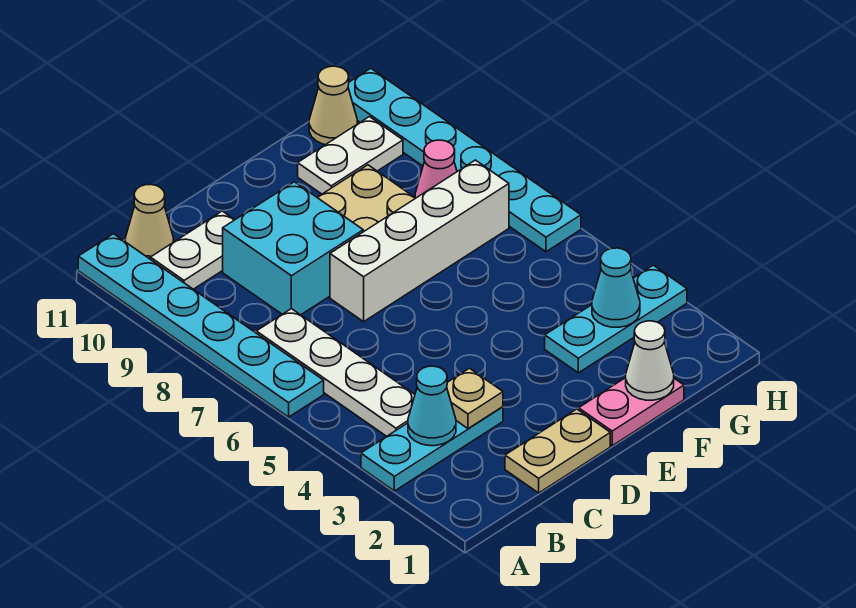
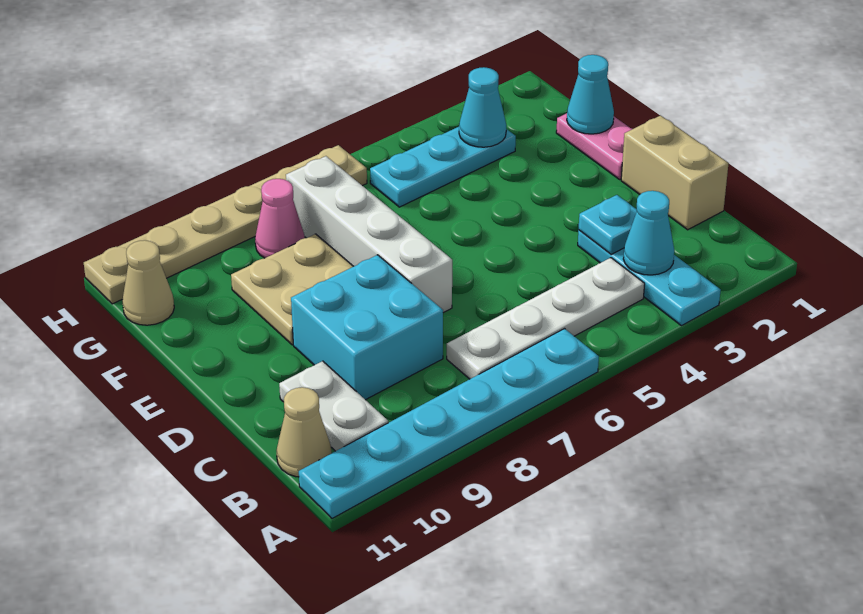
tan plate C1:D1 level 1 -> tan brick C1:D1 level 1
tan plate C3 level 2 -> cyan plate C3 level 2
white cone F1 level 2 -> cyan cone F1 level 2
cyan plate F3:H3 level 1 -> cyan plate G3:G5 level 1
white plate F10:G10 level 1 -> none
cyan plate H6:H11 level 1 -> tan plate H6:H11 level 1

